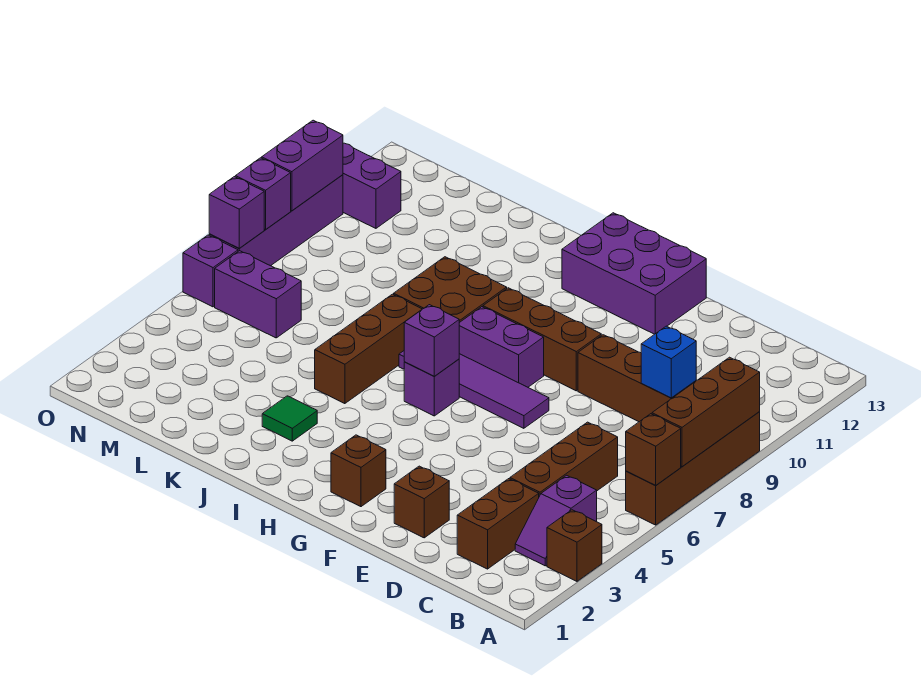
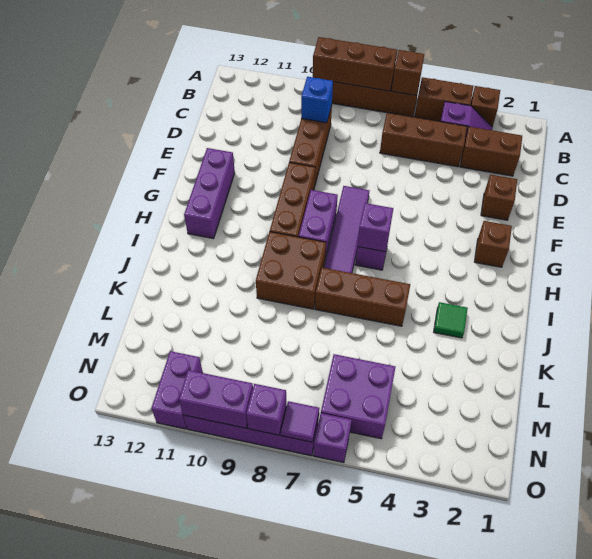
none -> brown brick A4:A5 level 1
purple brick F12:H13 level 1 -> purple brick F12:H12 level 1
purple brick M6:N6 level 1 -> purple brick M5:N6 level 1
purple brick O7 level 2 -> purple tile O7 level 2

